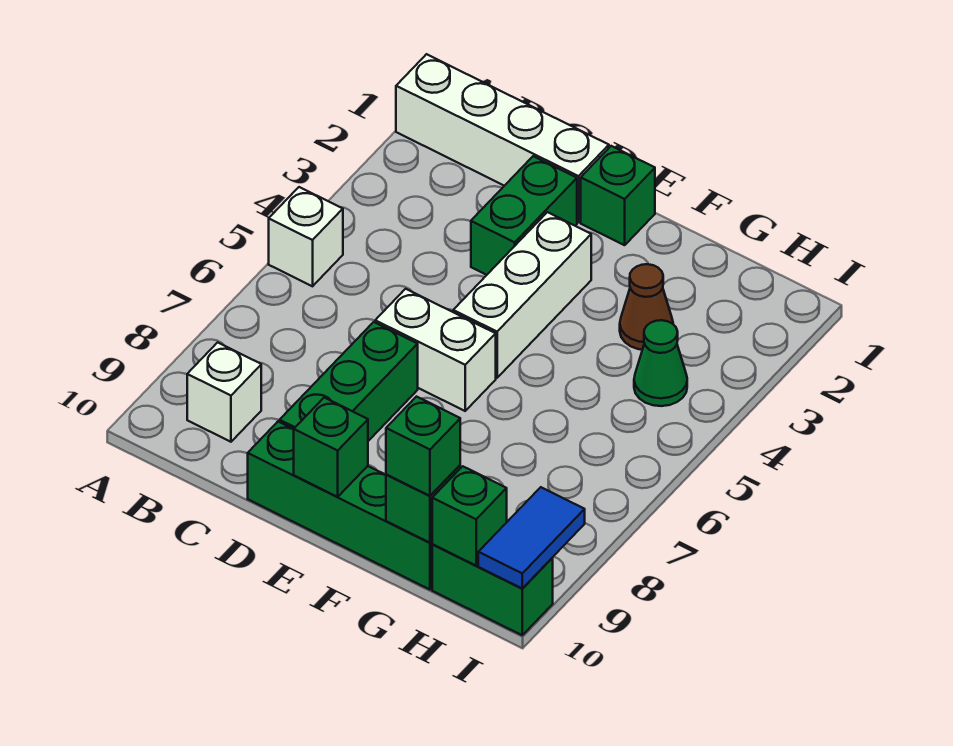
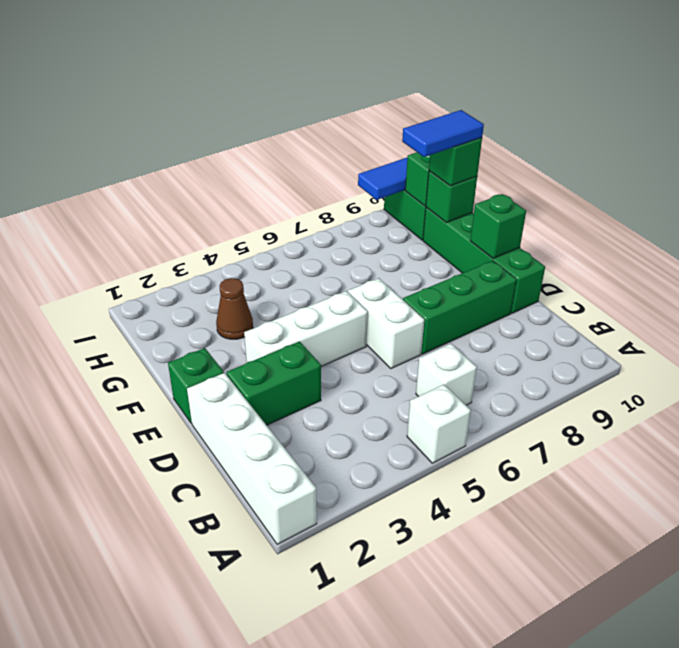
white brick B9 level 1 -> white brick B6 level 1
none -> blue tile G9:G10 level 4
green cone H4 level 1 -> none

